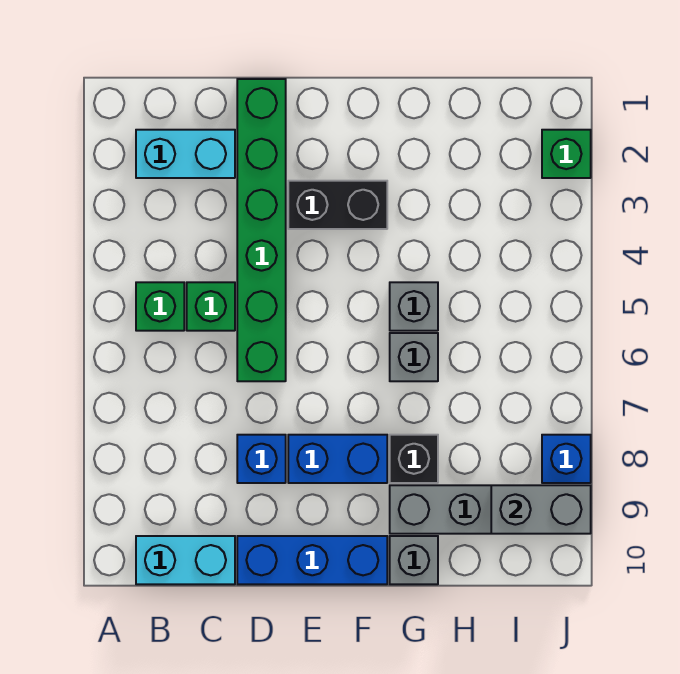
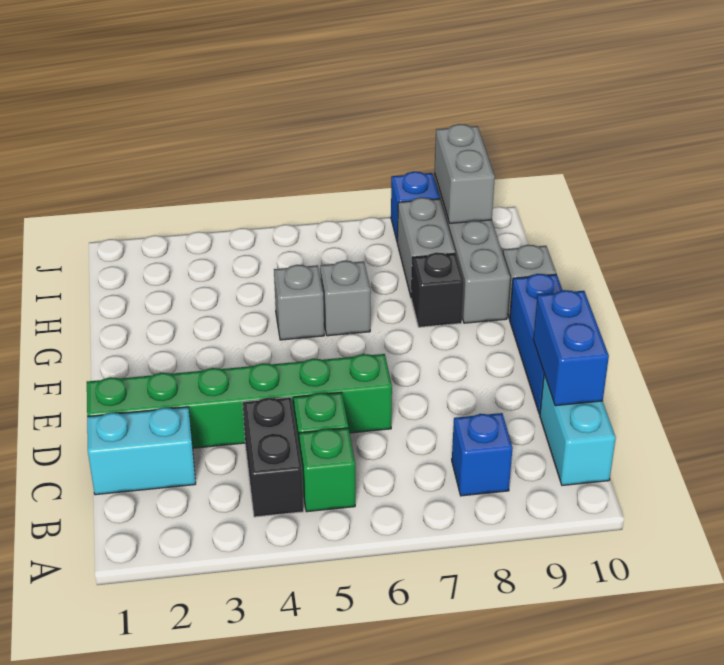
cyan brick B2:C2 level 1 -> cyan brick C1:C2 level 1
blue brick D8 level 1 -> blue brick B8 level 1
black brick E3:F3 level 1 -> black brick B4:C4 level 1
blue brick E8:F8 level 1 -> blue brick C10:D10 level 2
none -> grey brick H8:I8 level 1
green brick J2 level 1 -> none

